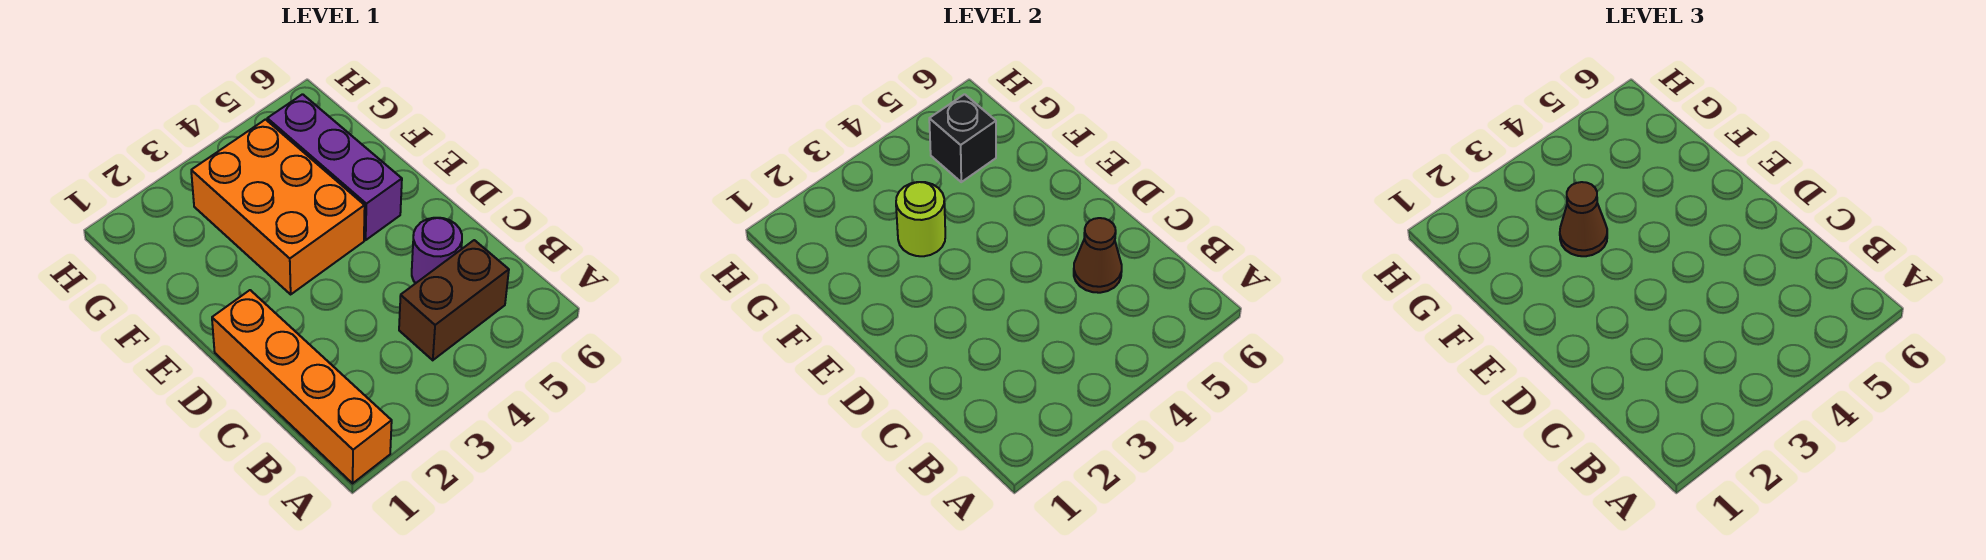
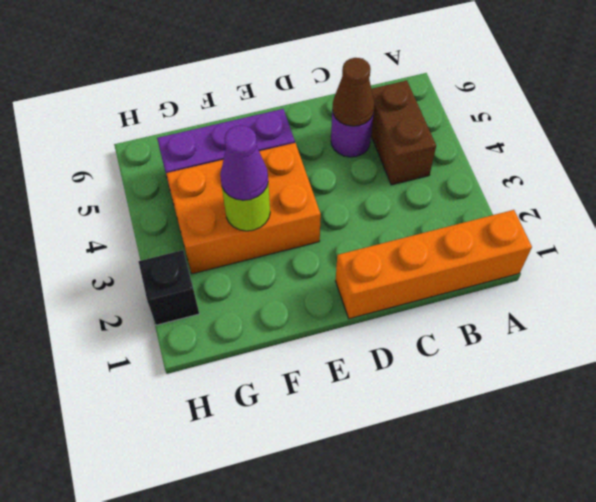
brown cone F3 level 3 -> purple cone F3 level 3
black brick G5 level 2 -> black brick H2 level 1

